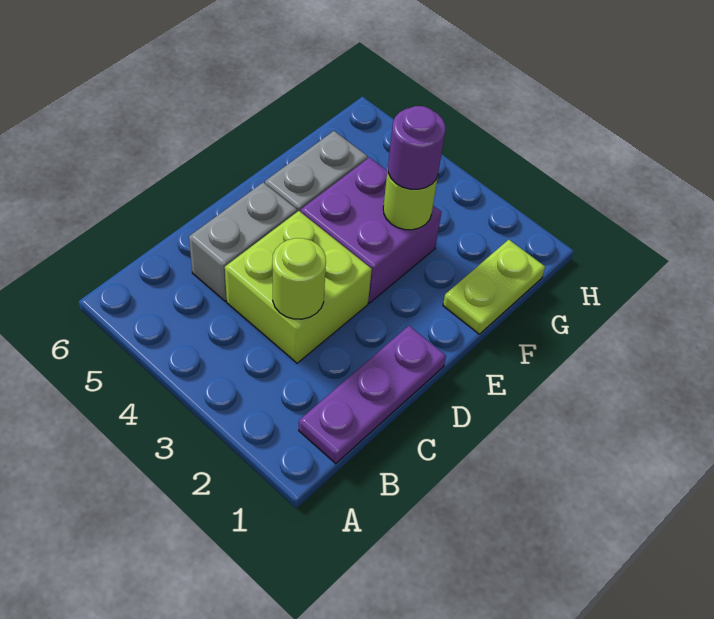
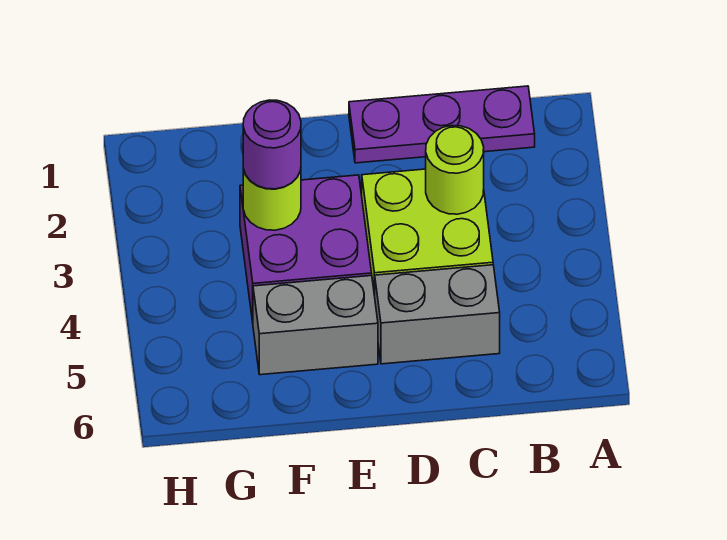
lime plate F1:G1 level 1 -> none

